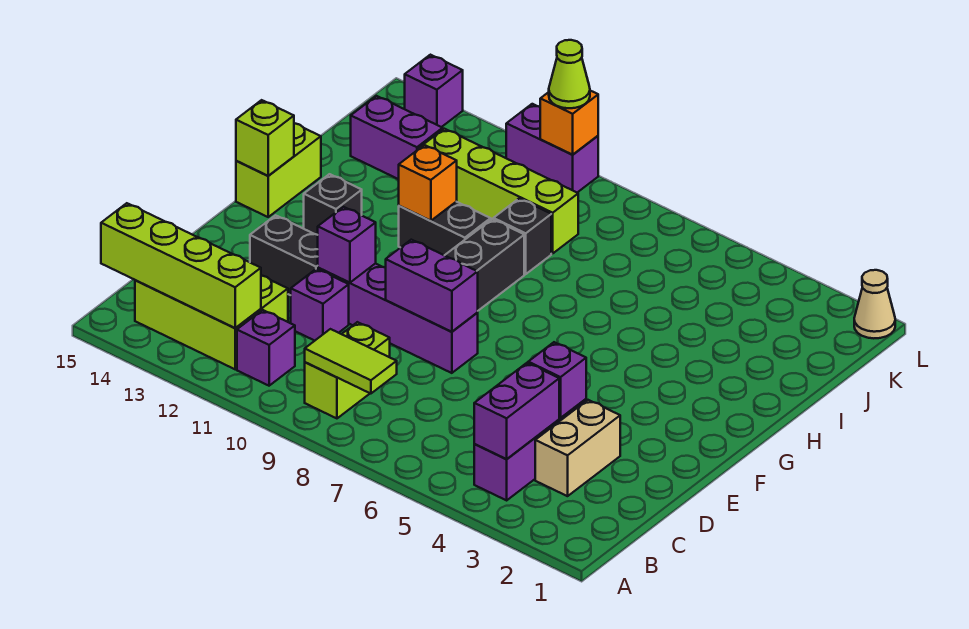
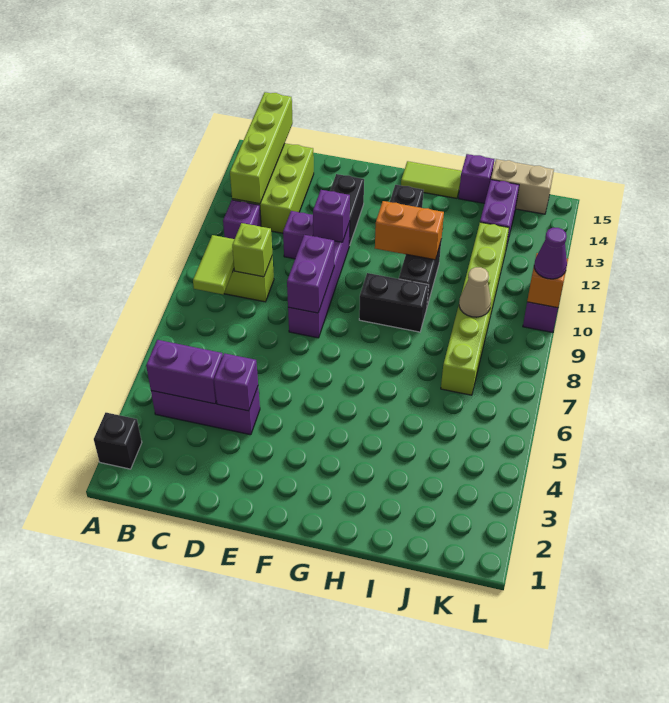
tan brick C3:D3 level 1 -> tan brick J15:K15 level 1
lime brick G15:H15 level 1 -> lime tile G15:H15 level 1
lime brick G15 level 2 -> lime brick C9 level 2
orange brick H11 level 2 -> orange brick G11:H11 level 2
black brick I9 level 1 -> black brick A2 level 1
lime brick J9:J12 level 1 -> lime brick J7:J12 level 1
tan cone L1 level 1 -> tan cone J9 level 2
lime cone L10 level 3 -> purple cone L10 level 3
purple brick L14 level 1 -> purple brick I15 level 1

